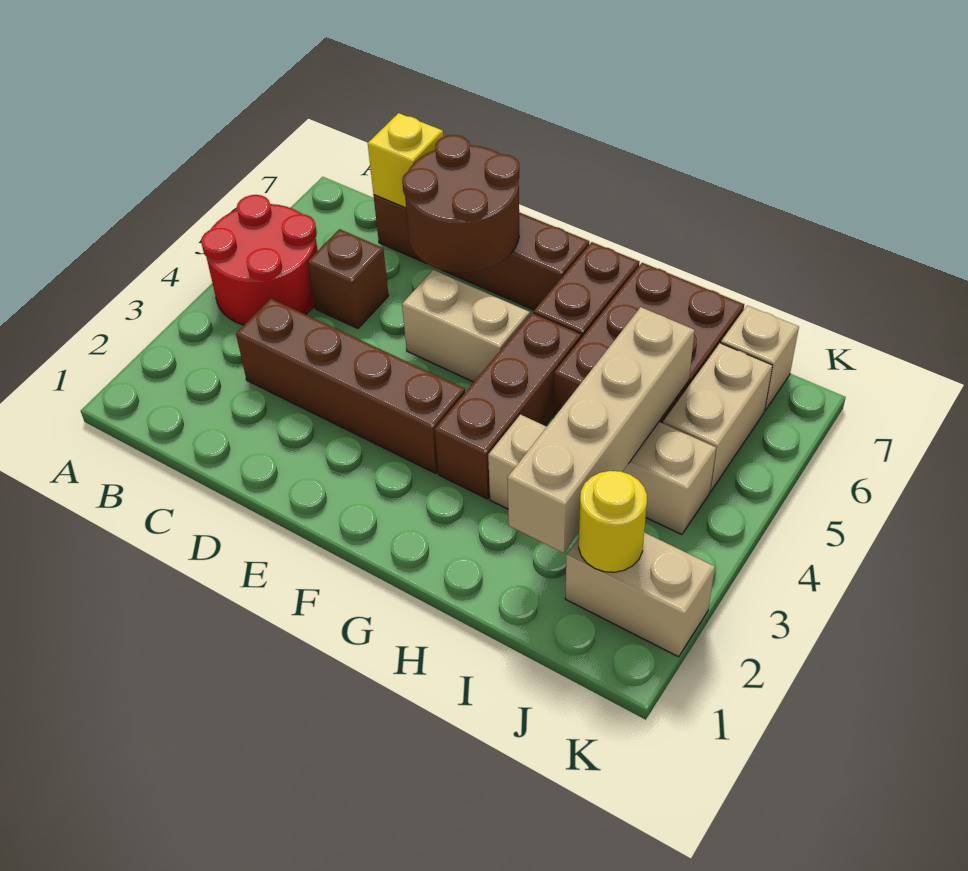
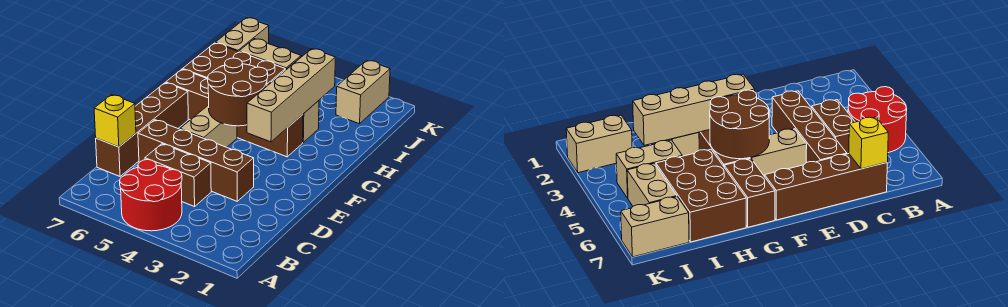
brown brick C3:F3 level 1 -> brown brick D3:D6 level 1
brown brick C5 level 1 -> brown brick C4:C5 level 1
brown round brick D6:E7 level 2 -> brown round brick F4:G5 level 2
tan brick I2:I5 level 2 -> tan brick F3:I3 level 2
yellow round brick J2 level 2 -> none
tan brick J7 level 1 -> tan brick J7:K7 level 1

